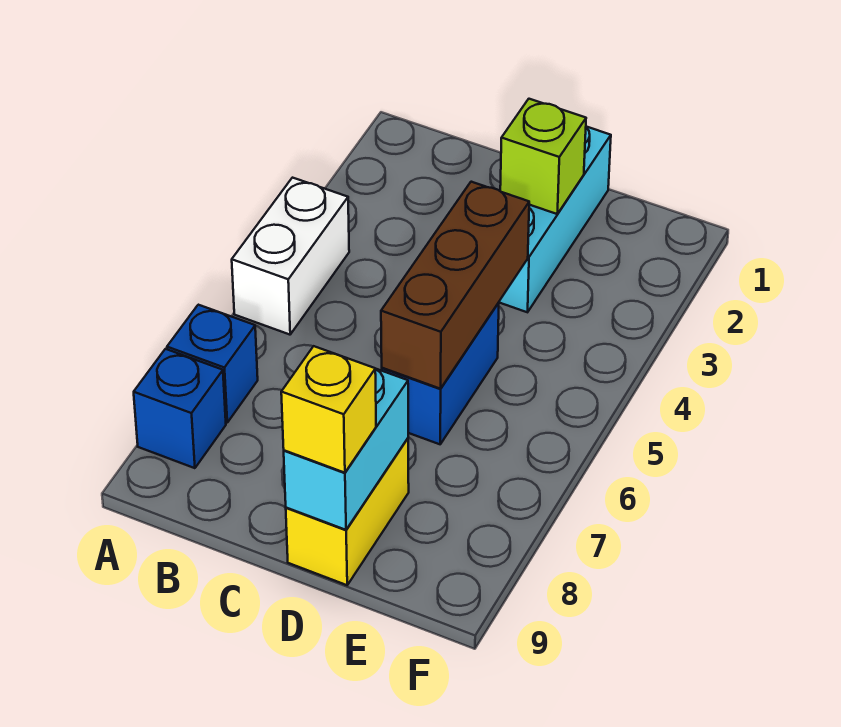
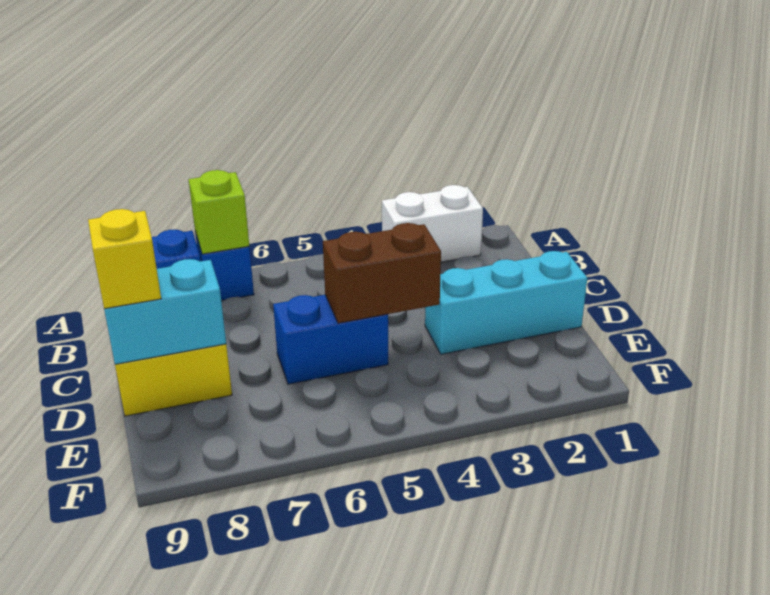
white brick A4:A5 level 1 -> white brick A2:A3 level 1
lime brick D2 level 2 -> lime brick A7 level 2
brown brick D4:D6 level 2 -> brown brick D4:D5 level 2

